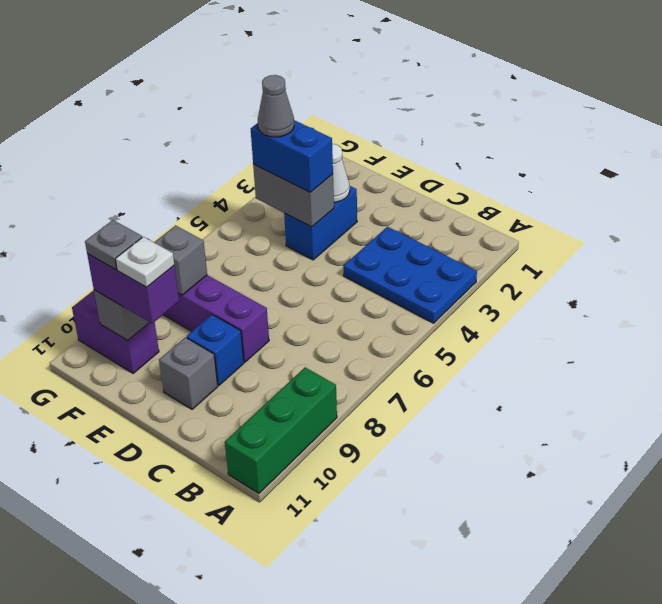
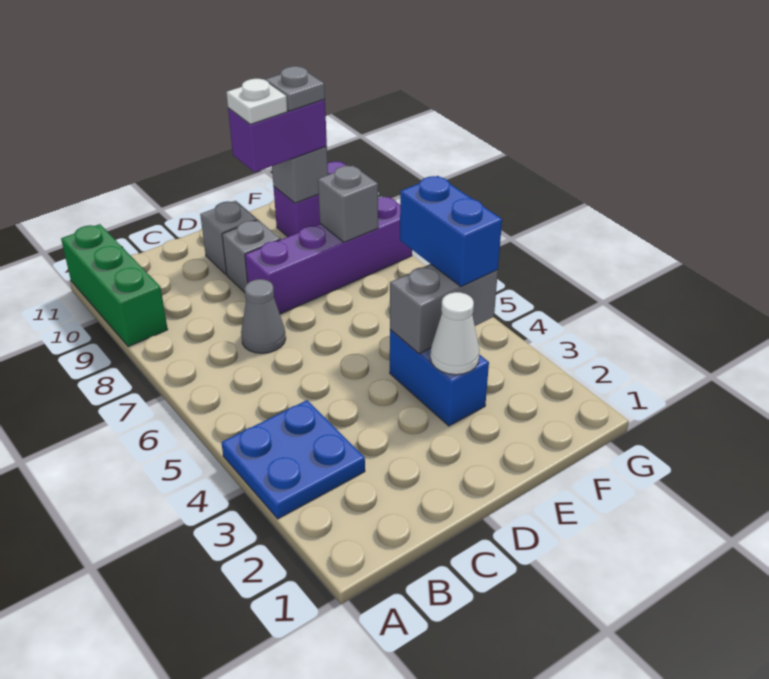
blue plate A3:C4 level 1 -> blue plate A3:B4 level 1
blue brick D9 level 1 -> grey brick D9 level 1
blue brick E4:F4 level 3 -> blue brick F4:F5 level 3
grey cone F4 level 4 -> grey cone C7 level 1

